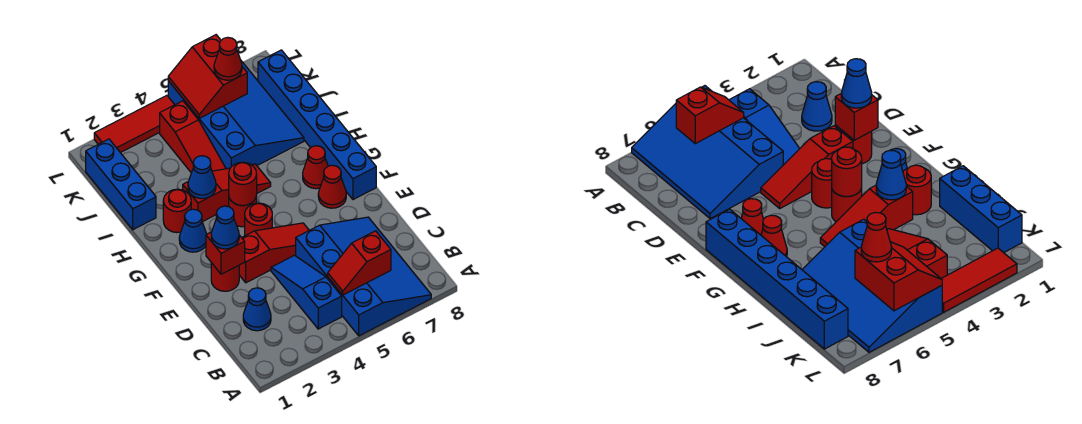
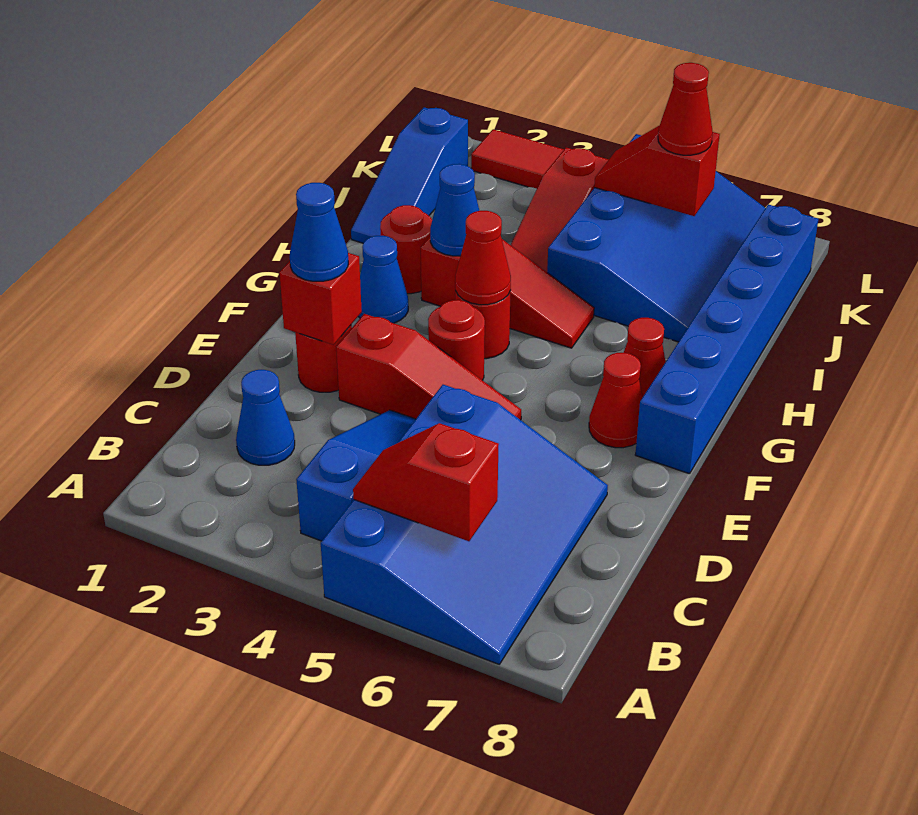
red round brick G4 level 2 -> red cone G4 level 2
blue brick I1:K1 level 1 -> blue slope I1:K1 level 1 top K
red slope K5:L6 level 2 top 6 -> red slope K5:K6 level 2 top 6

